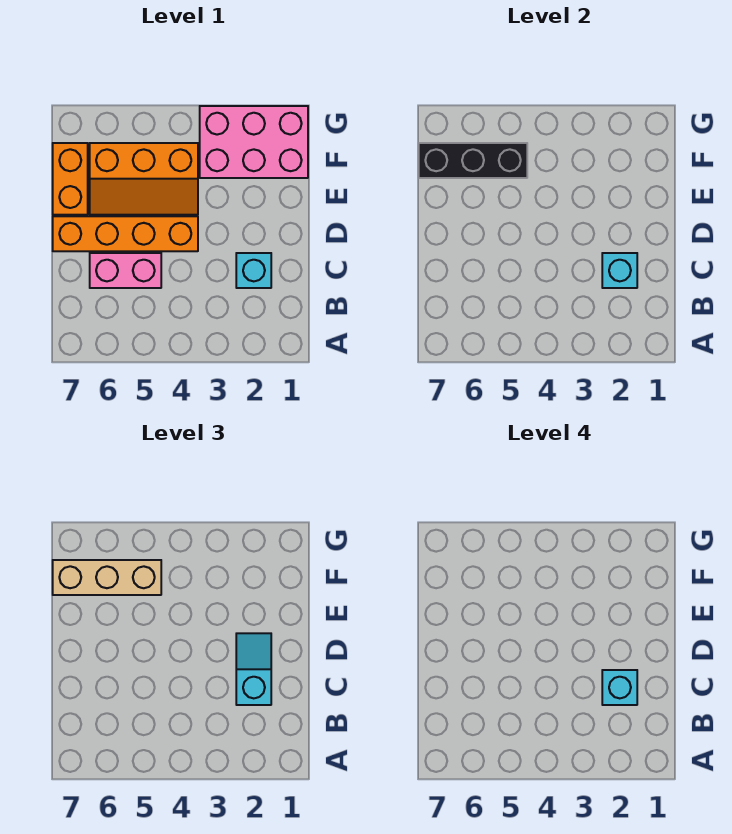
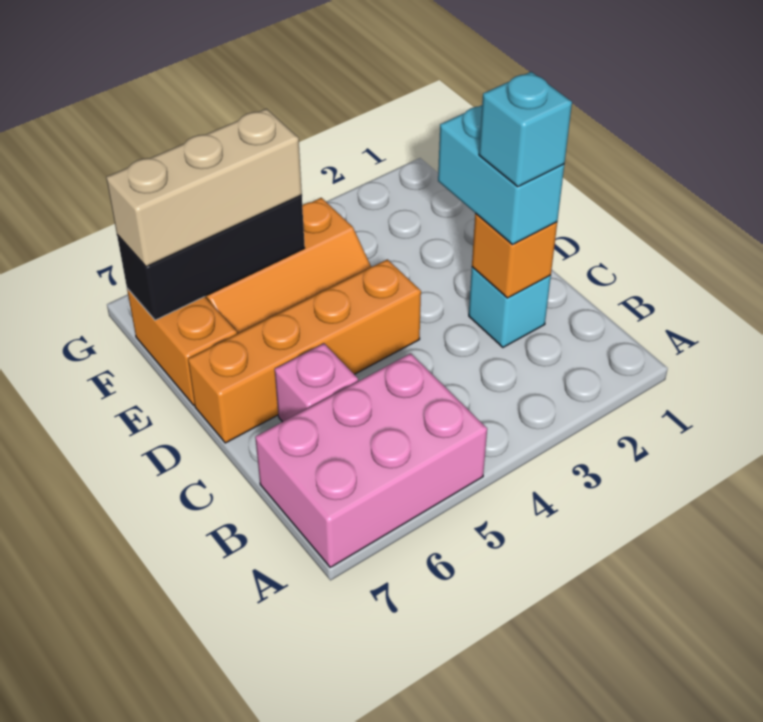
cyan brick C2 level 2 -> orange brick C2 level 2
cyan slope C2:D2 level 3 top C -> cyan brick C2:D2 level 3
pink brick C5:C6 level 1 -> pink brick C6 level 1
pink brick F1:G3 level 1 -> pink brick A5:B7 level 1

